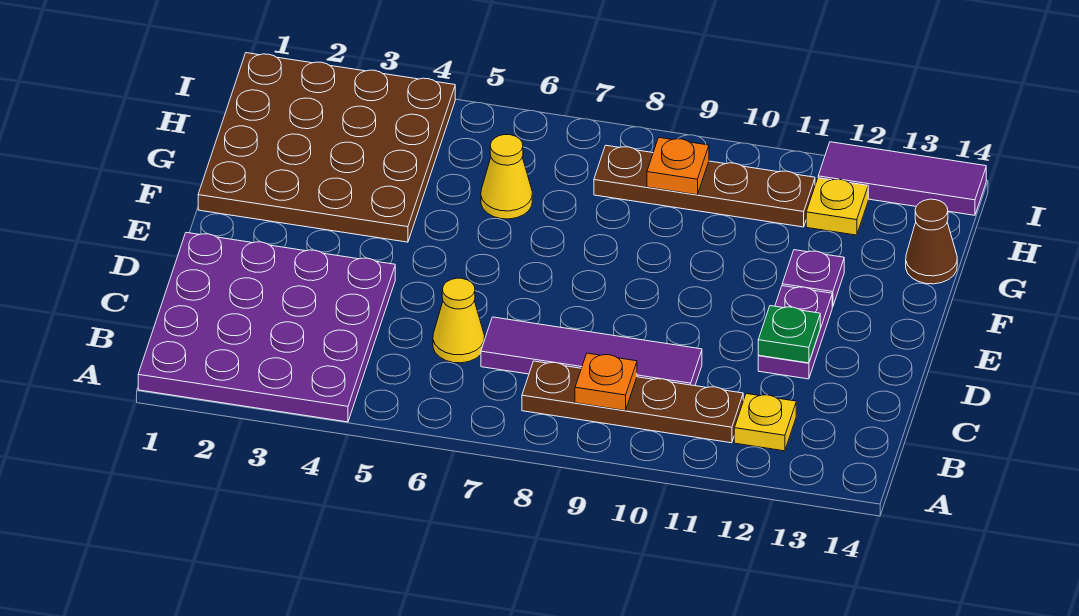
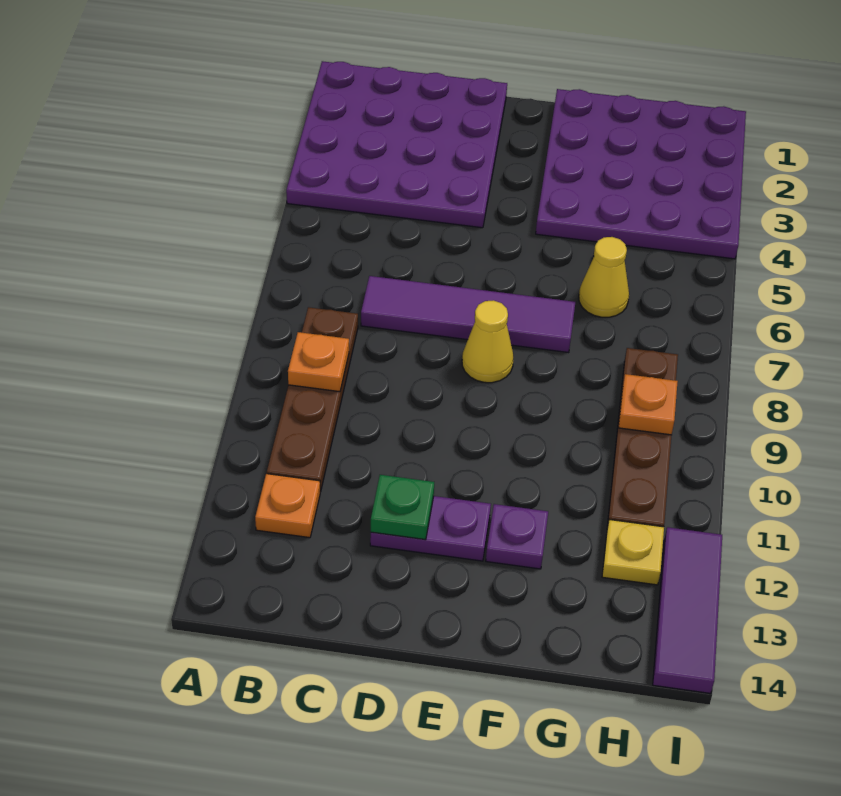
yellow plate B12 level 1 -> orange plate B12 level 1
yellow cone C6 level 1 -> yellow cone E8 level 1
purple tile C7:C10 level 1 -> purple tile C7:F7 level 1
brown plate F1:I4 level 1 -> purple plate F1:I4 level 1
brown cone G14 level 1 -> none

